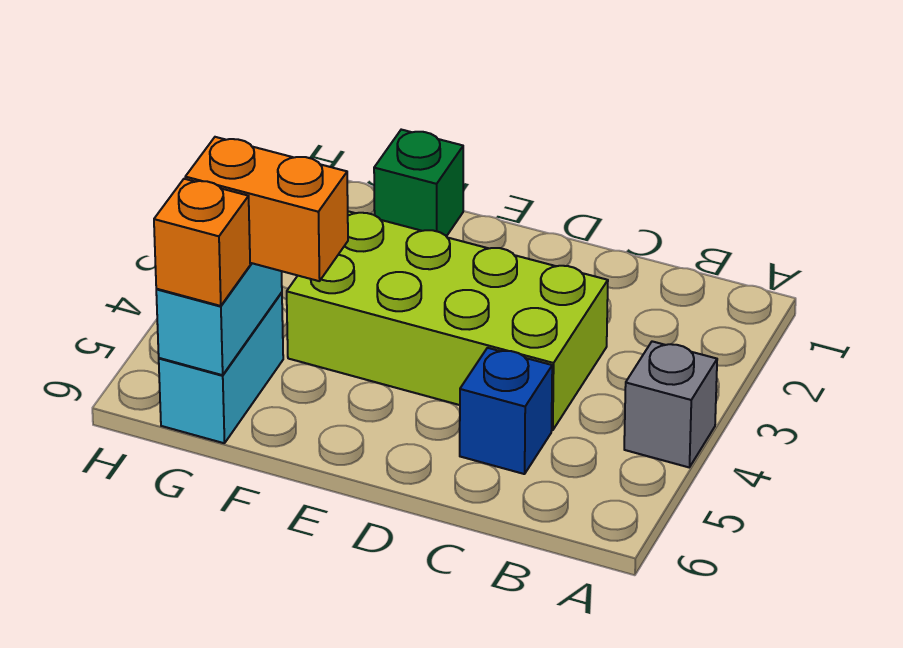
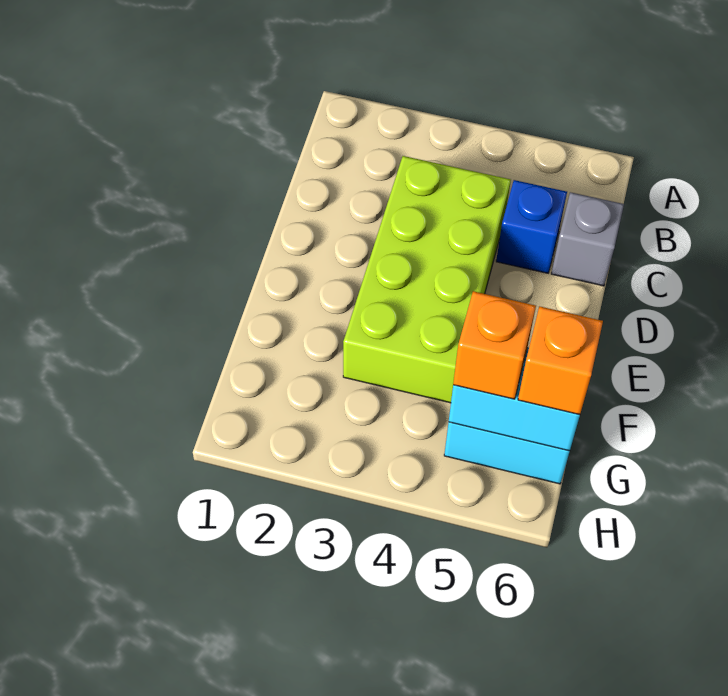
grey brick A4 level 1 -> grey brick C6 level 1
green brick F1 level 1 -> none
orange brick F5:G5 level 3 -> orange brick G5 level 3

